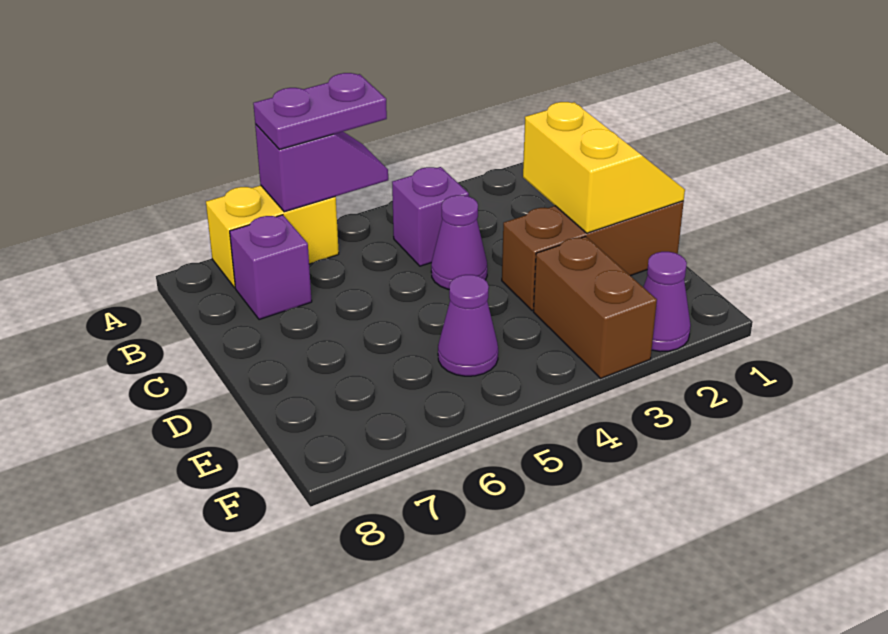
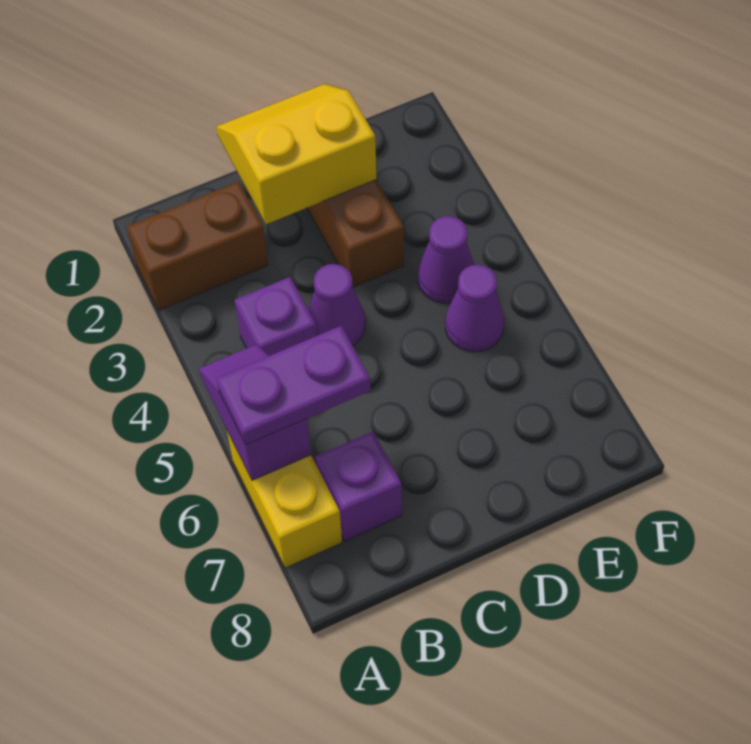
purple plate A5:A6 level 3 -> purple plate A6:B6 level 3
brown brick E3:F3 level 1 -> brown brick A2:B2 level 1
purple cone F2 level 1 -> purple cone E4 level 1

